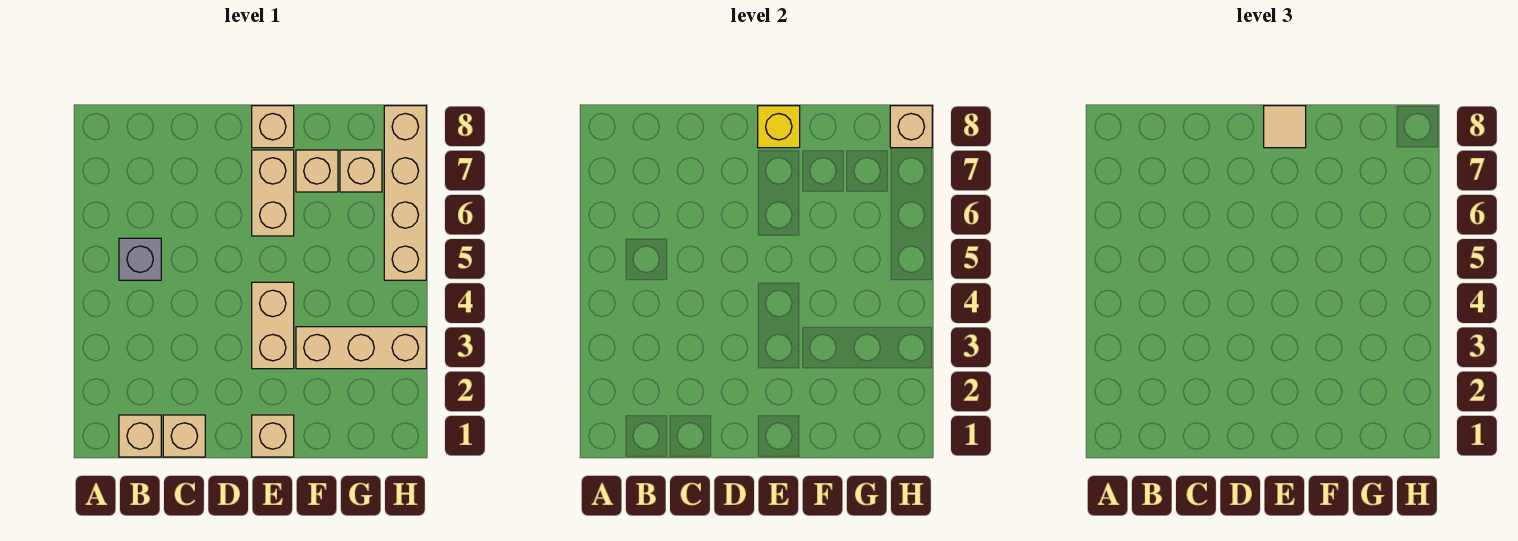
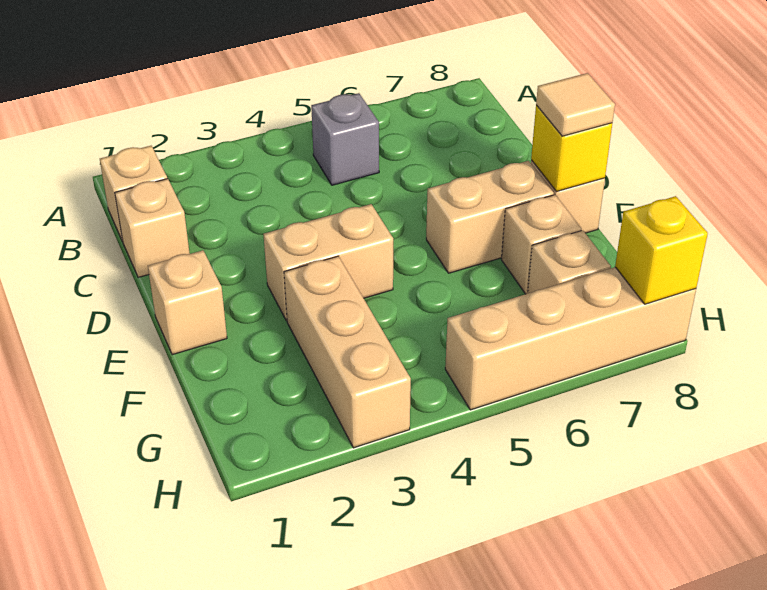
tan brick H8 level 2 -> yellow brick H8 level 2

